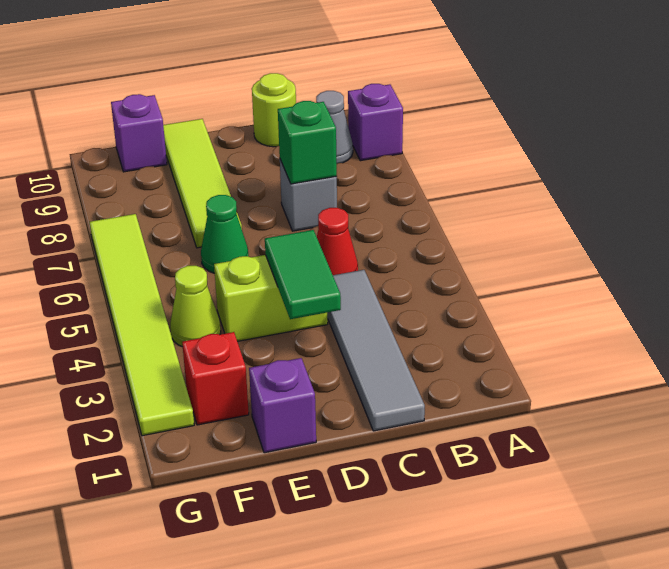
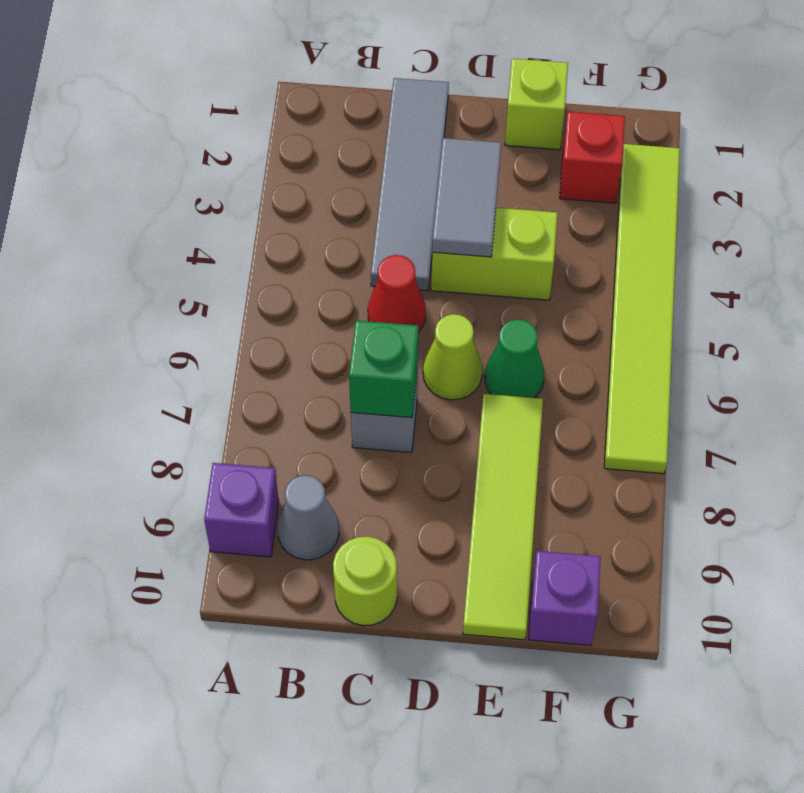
green tile D3:D4 level 2 -> grey tile D3:D4 level 2
purple brick E1 level 1 -> lime brick E1 level 1
lime cone F4 level 1 -> lime cone D6 level 1

